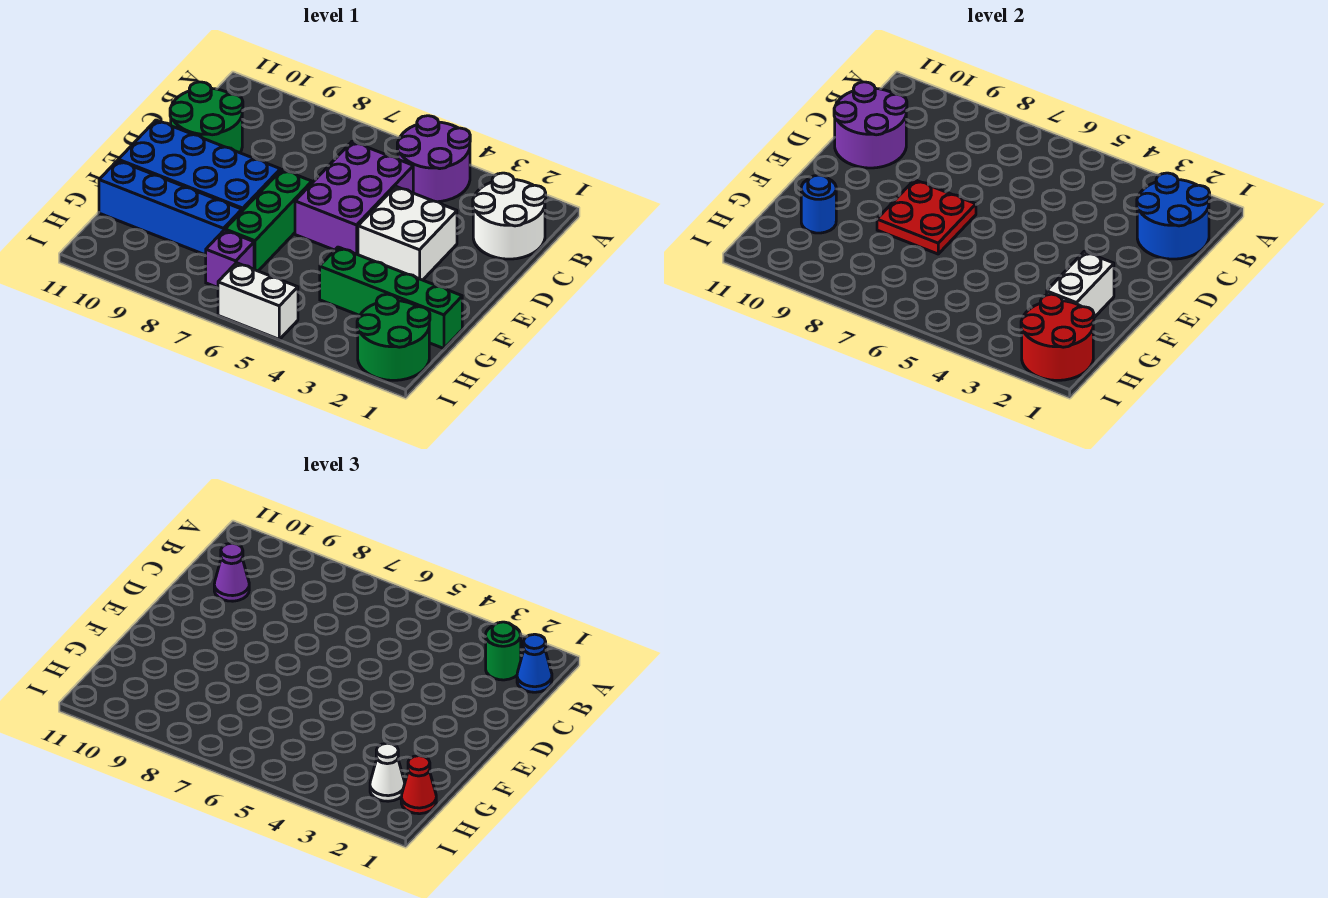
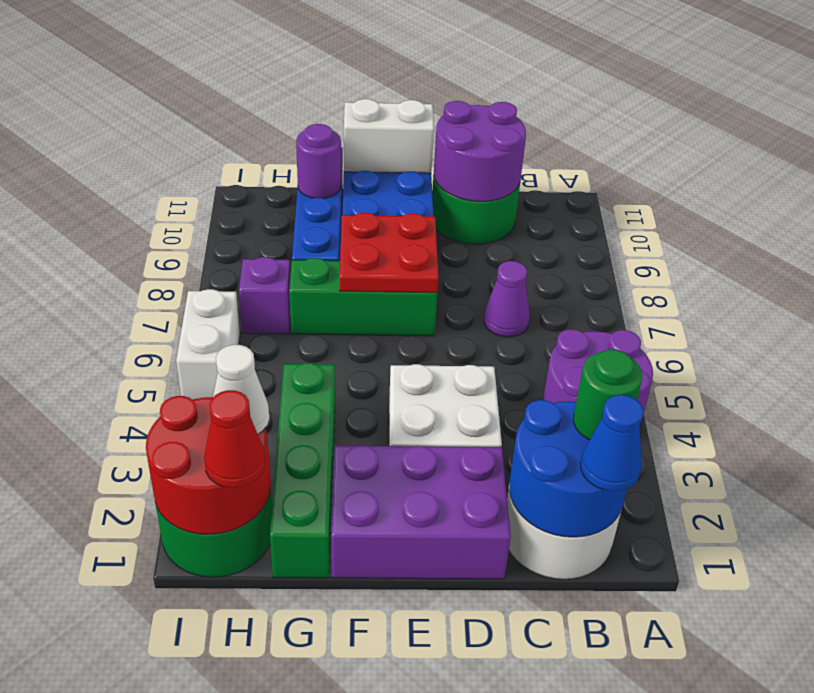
purple brick C5:E6 level 1 -> purple brick D1:F2 level 1
purple cone C10 level 3 -> purple cone C7 level 1
white brick F2:G2 level 2 -> white brick E11:F11 level 2
blue round brick G10 level 2 -> purple round brick G10 level 2

